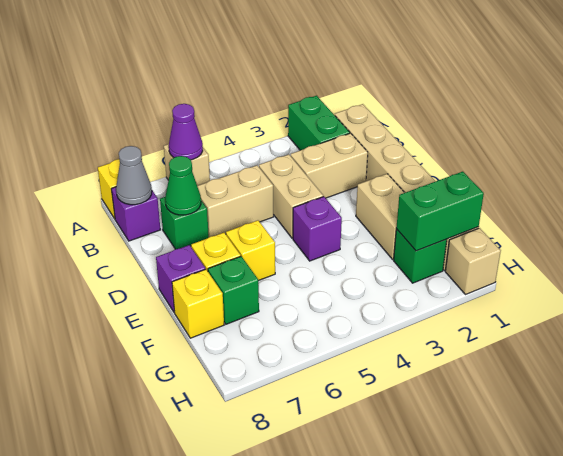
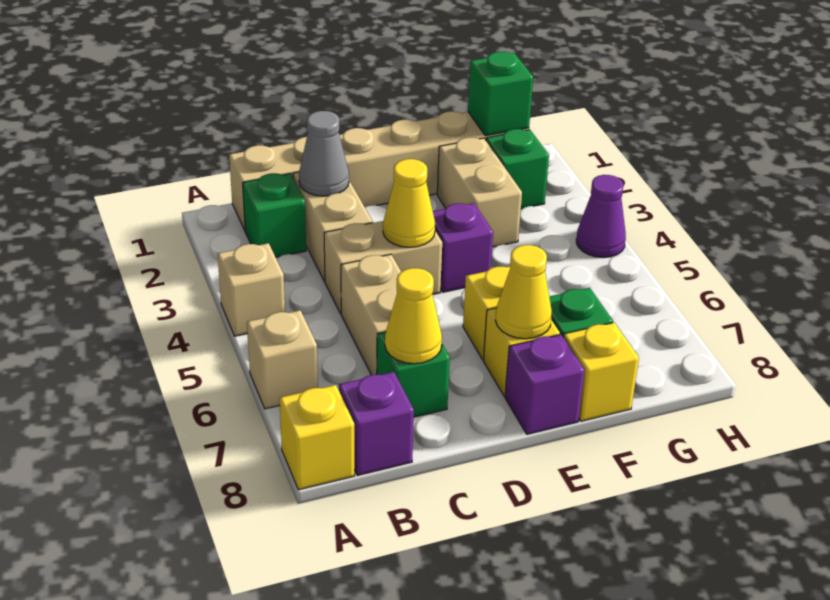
green brick A2:B2 level 1 -> green brick B2 level 1
purple cone A6 level 2 -> purple cone H4 level 1
grey cone B8 level 2 -> grey cone C2 level 2
green cone C7 level 2 -> yellow cone C7 level 2
none -> yellow cone D4 level 2
tan brick E2:F2 level 1 -> tan brick F2:F3 level 1
none -> yellow cone E7 level 2
green brick G1:G2 level 2 -> green brick G1 level 2
tan brick H1 level 1 -> tan brick A4 level 1

